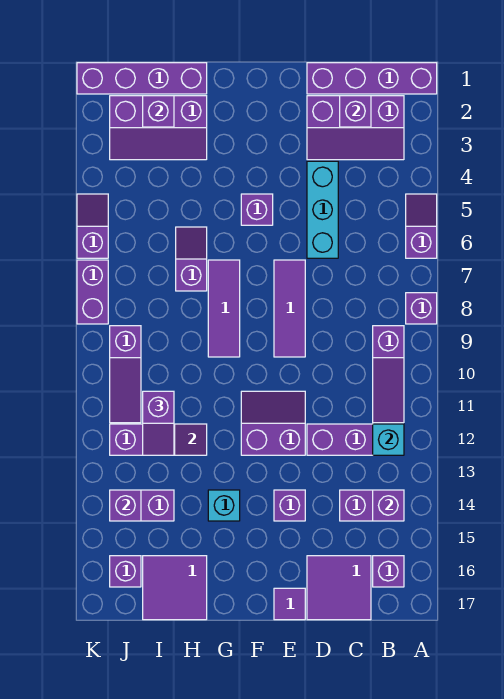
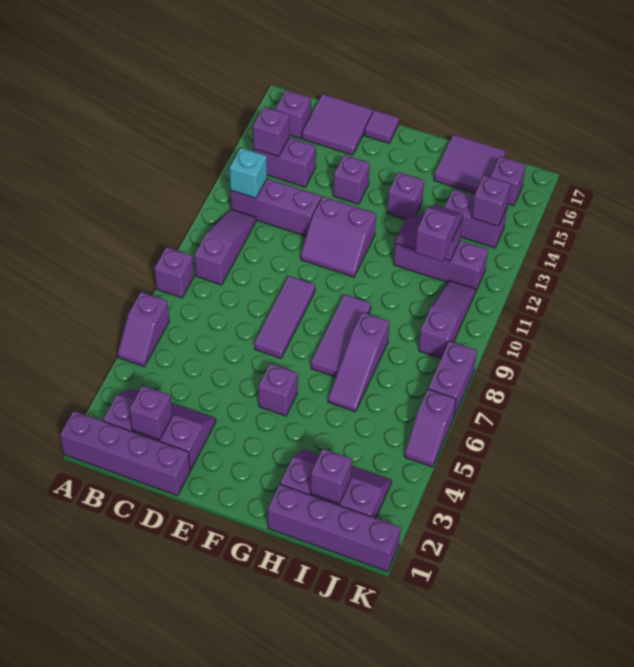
cyan brick D4:D6 level 1 -> none
cyan brick G14 level 1 -> purple brick G14 level 1
purple slope H6:H7 level 1 top 7 -> purple slope H6:H8 level 1 top 8

